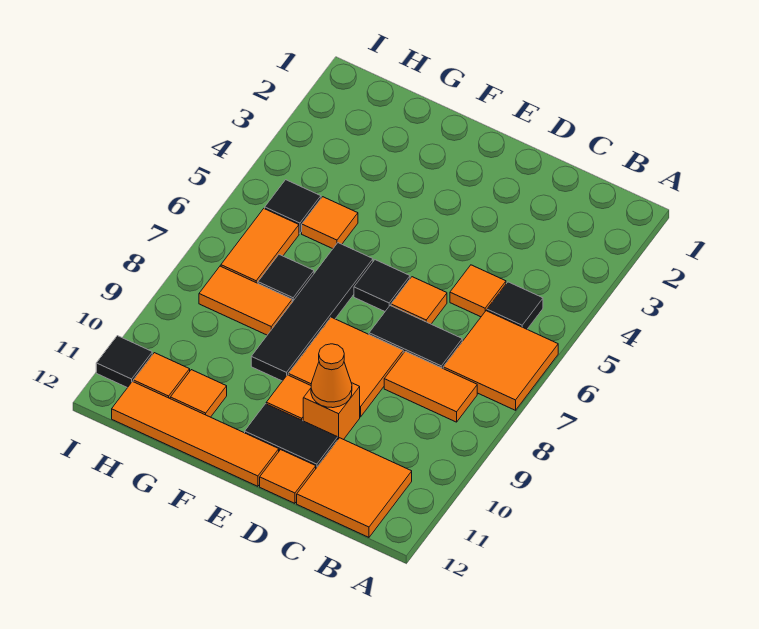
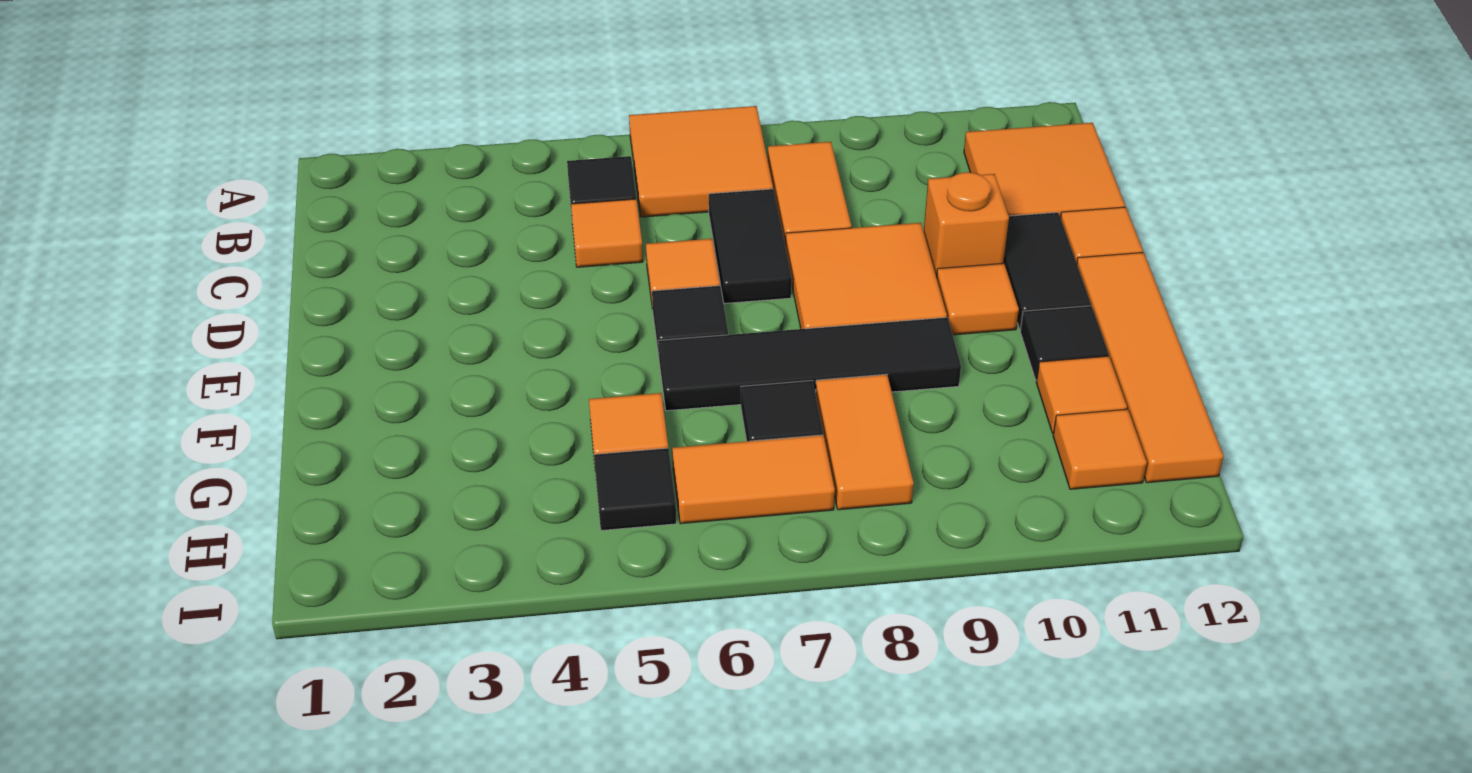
orange cone D10 level 2 -> none
black tile I11 level 1 -> black tile F11 level 1

